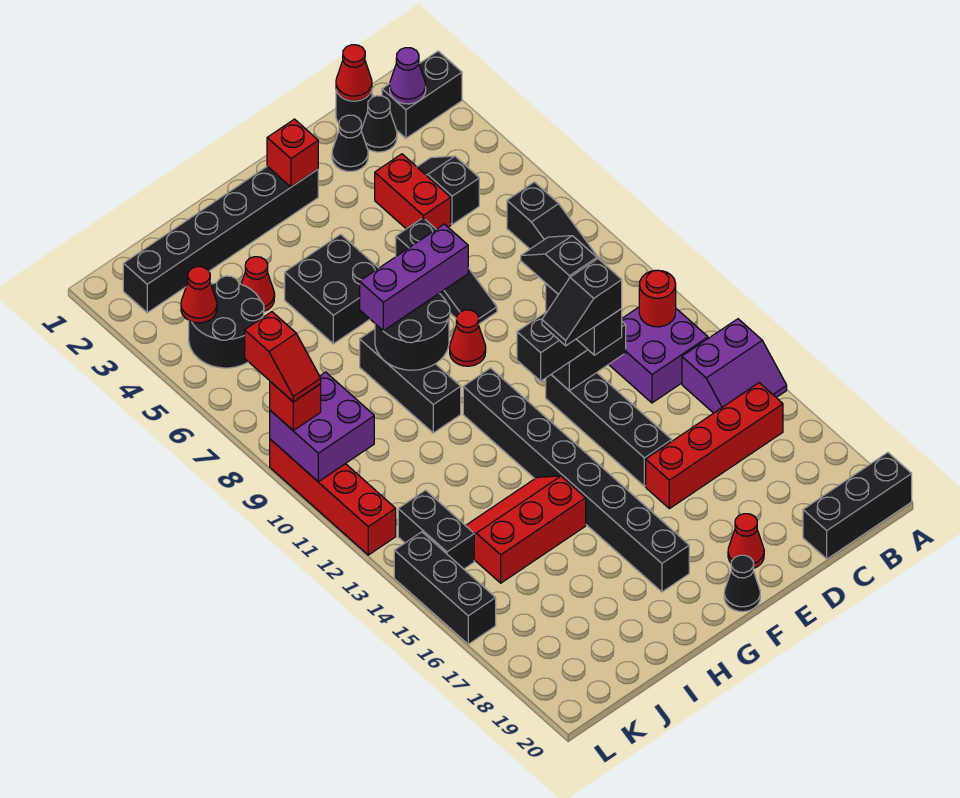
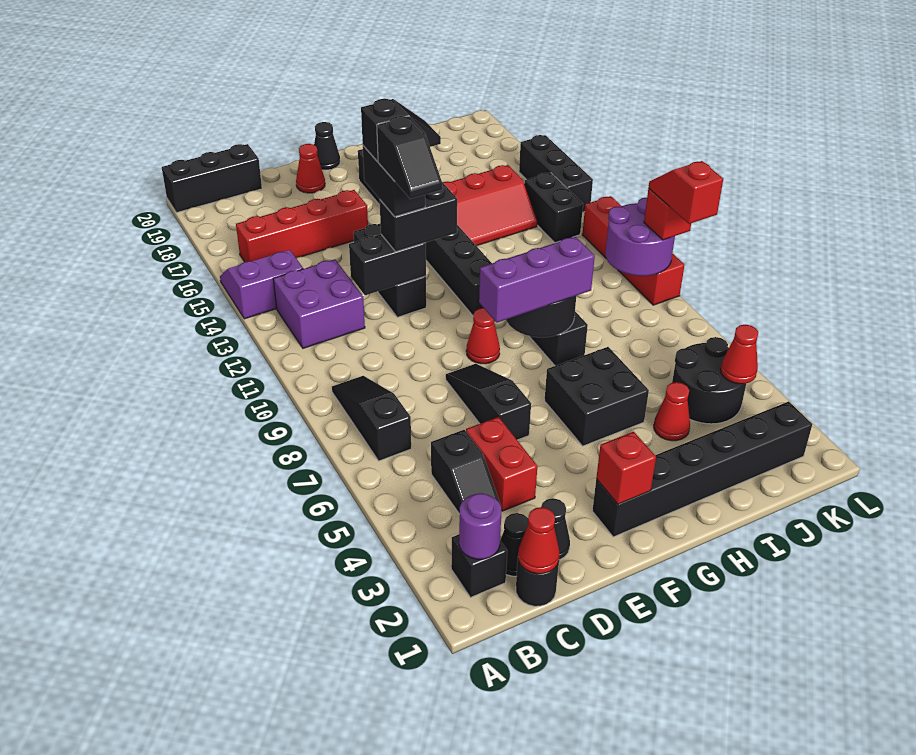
black brick A2:B2 level 1 -> black brick B2 level 1
purple cone B2 level 2 -> purple round brick B2 level 2
red round brick B12 level 2 -> none
black brick E12:E15 level 1 -> black brick E12:E14 level 1
purple brick K9:L10 level 2 -> purple round brick K9:L10 level 2

